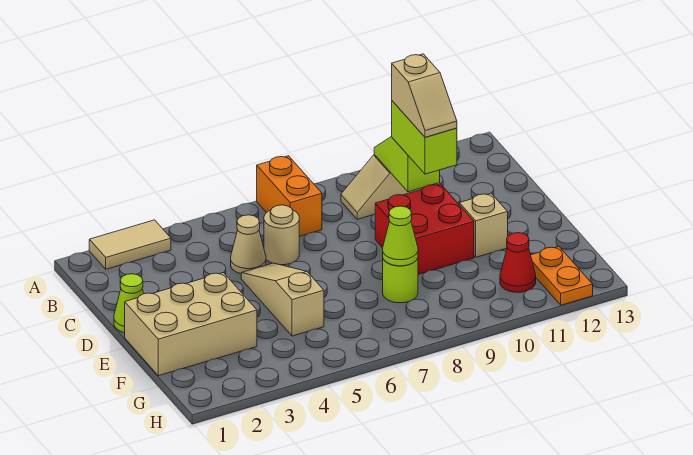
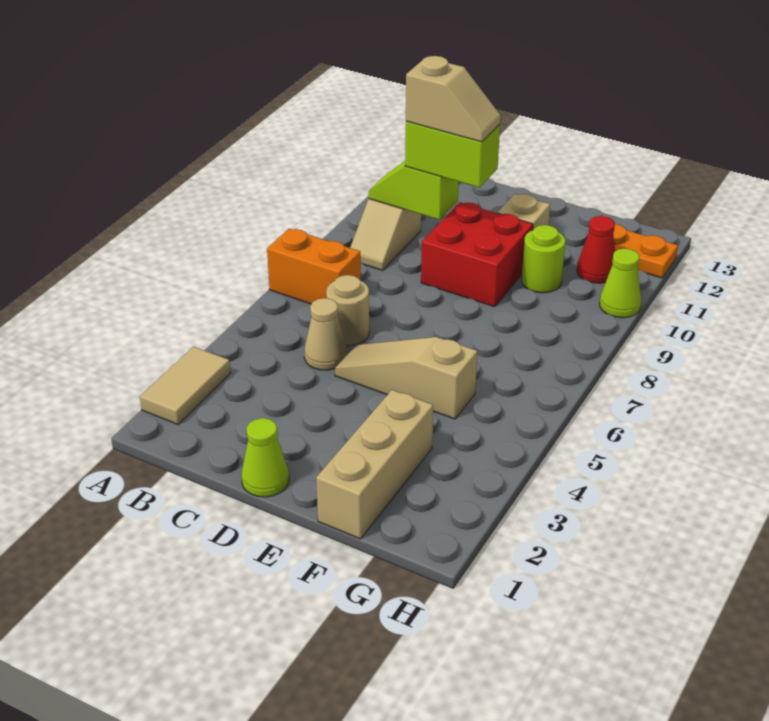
tan brick E1:F3 level 1 -> tan brick F1:F3 level 1
lime round brick F8 level 1 -> lime round brick F10 level 1
lime cone F8 level 2 -> lime cone H10 level 1

